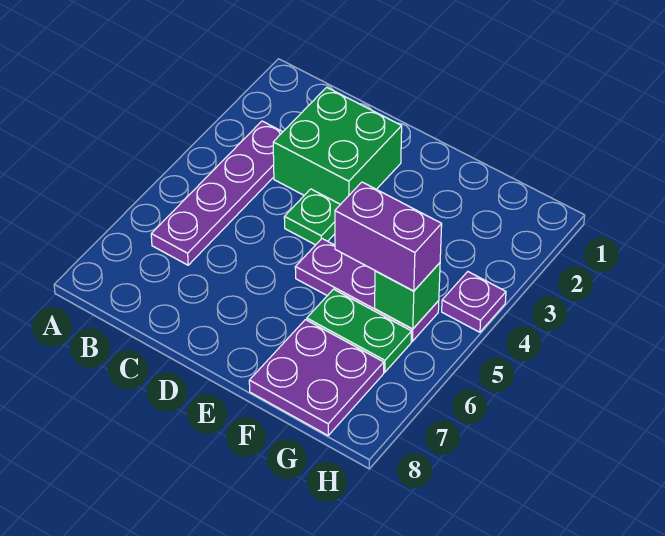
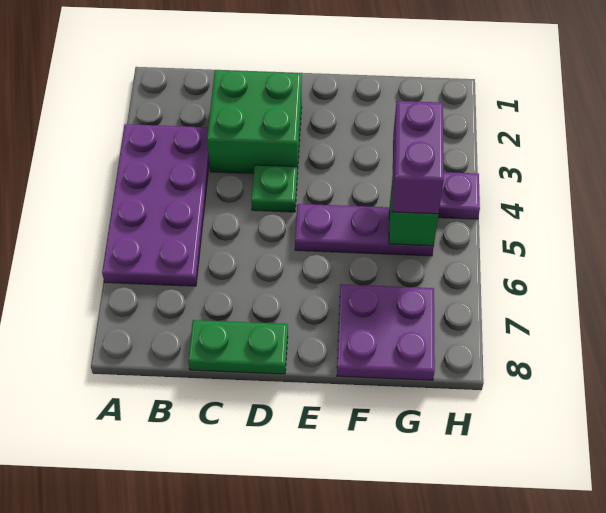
purple plate B3:B6 level 1 -> purple plate A3:B6 level 1
purple brick F5:G5 level 3 -> purple brick G4:G5 level 3
green plate F6:G6 level 1 -> green plate C8:D8 level 1

